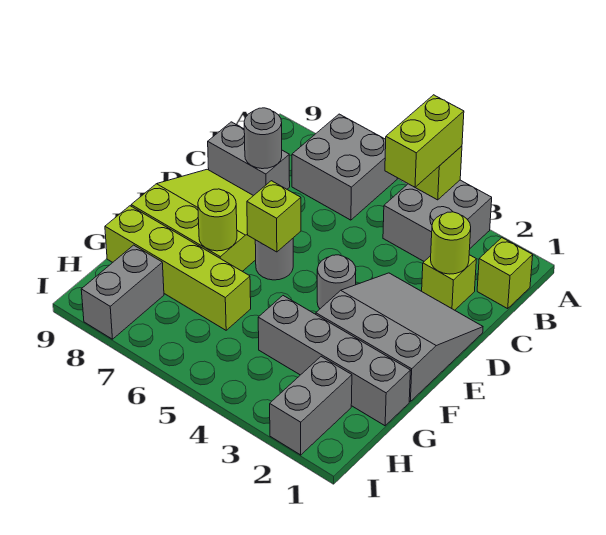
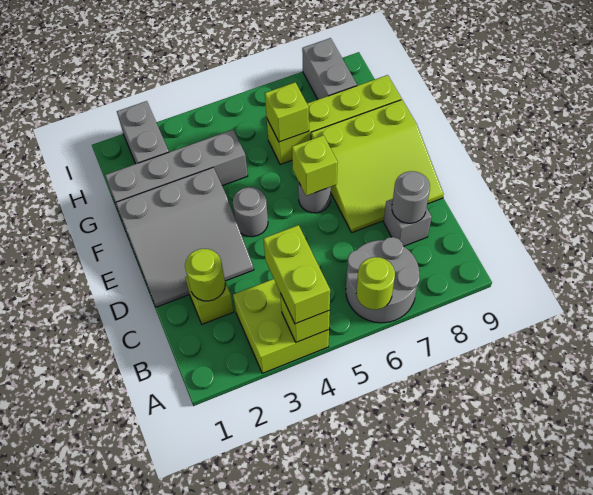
grey brick A3:B4 level 1 -> lime brick A3:B4 level 1
grey brick A6:B7 level 1 -> grey round brick A6:B7 level 1
lime brick B1 level 1 -> lime brick G6 level 2
grey brick C8:C9 level 1 -> grey brick C8 level 1
lime round brick F7 level 2 -> lime round brick A6 level 2

